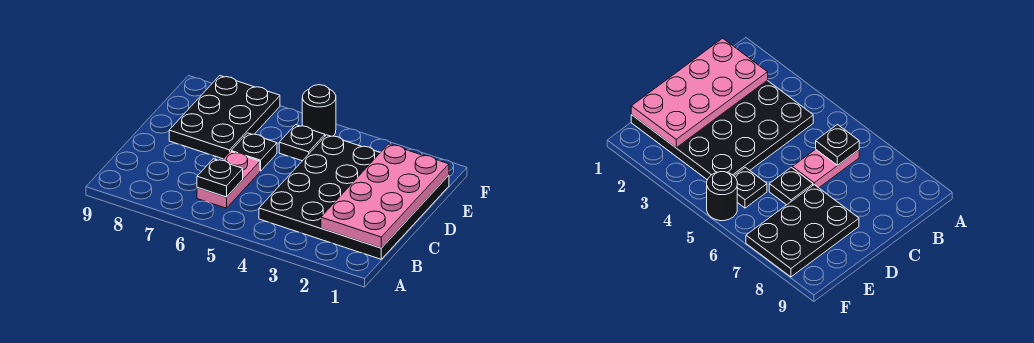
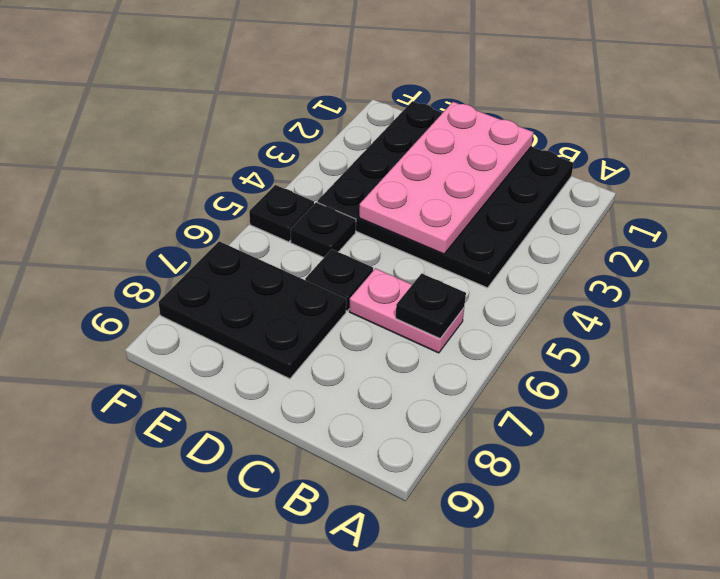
pink plate B1:E2 level 2 -> pink plate C1:D4 level 2
black round brick F5 level 1 -> black plate F5 level 1

